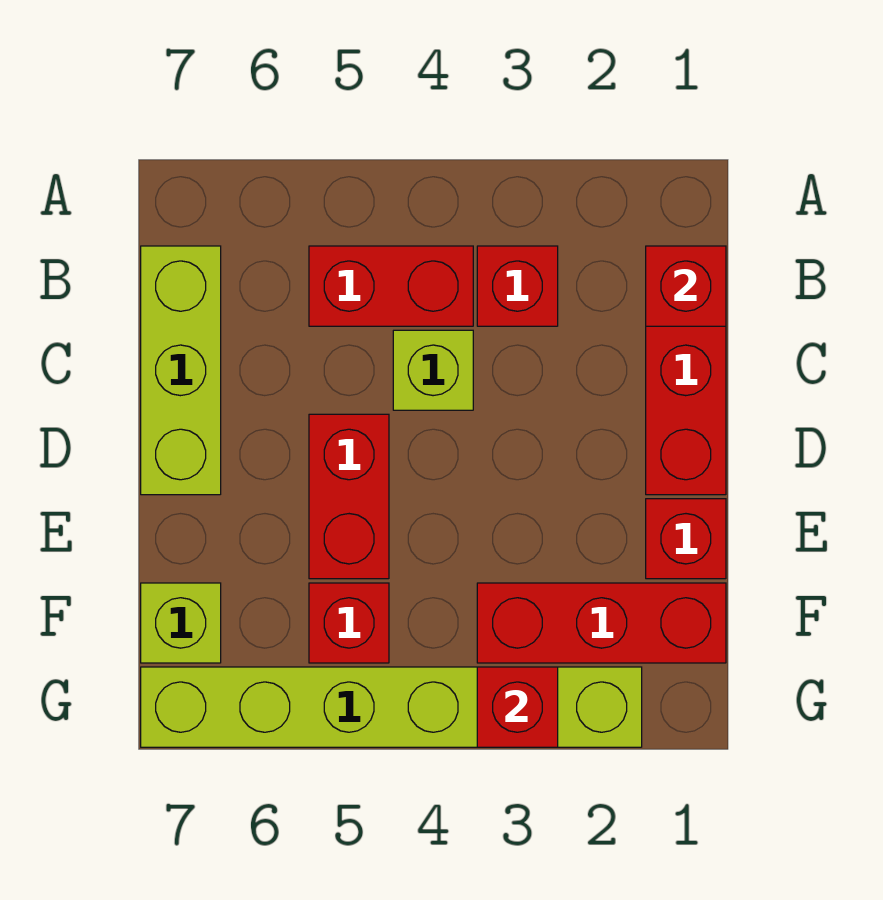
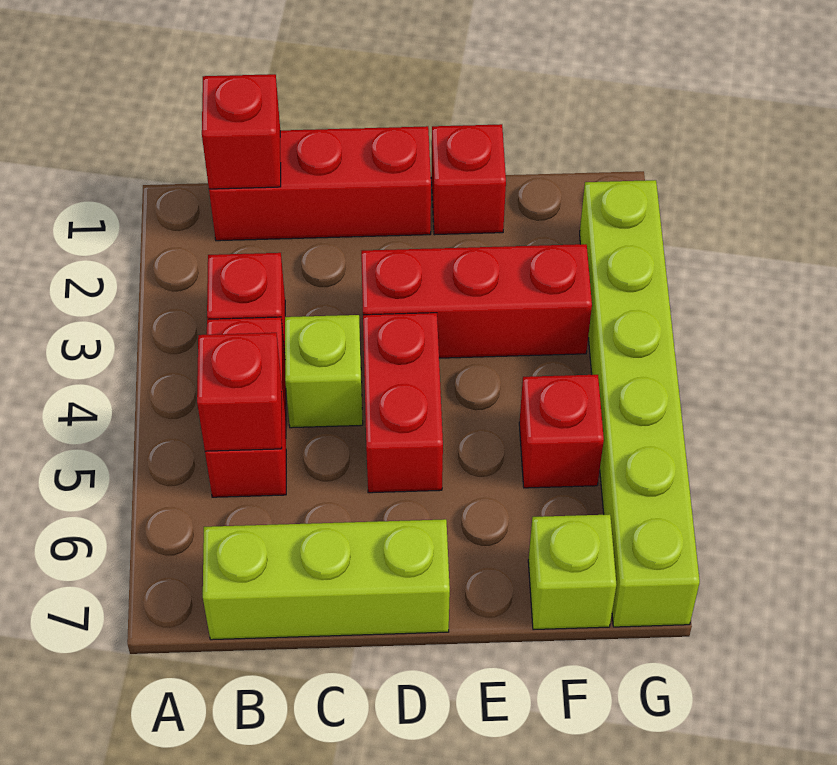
red brick D5:E5 level 1 -> red brick D4:D5 level 1
red brick F1:F3 level 1 -> red brick D3:F3 level 1
red brick G3 level 2 -> red brick B5 level 2

